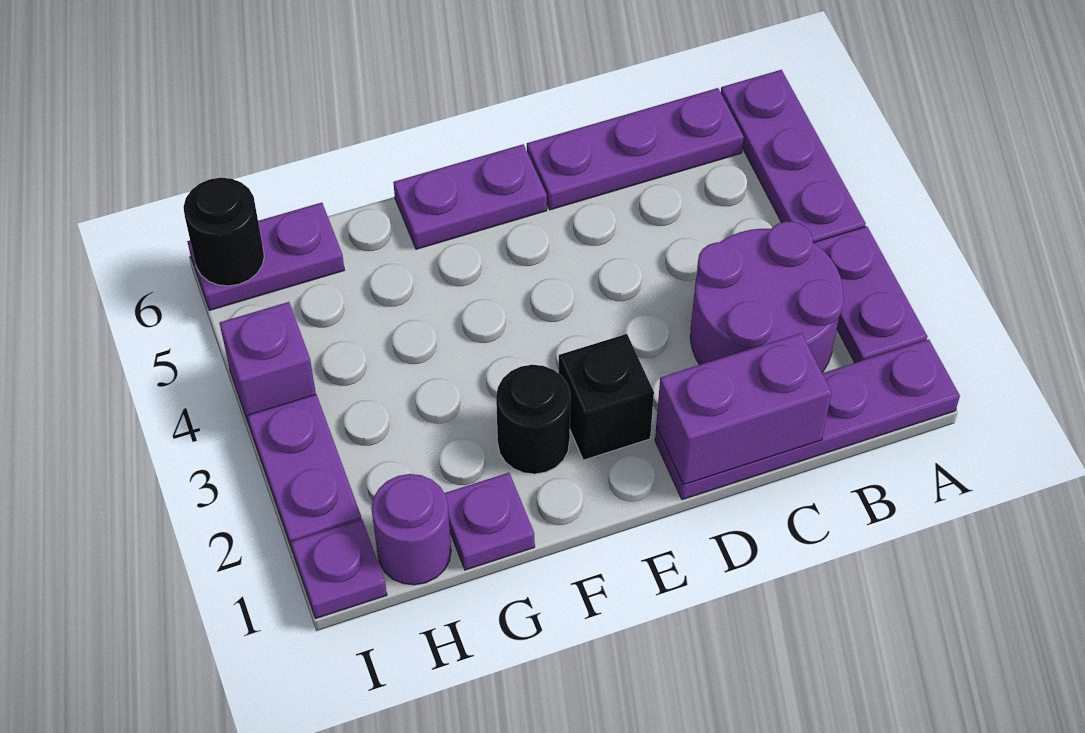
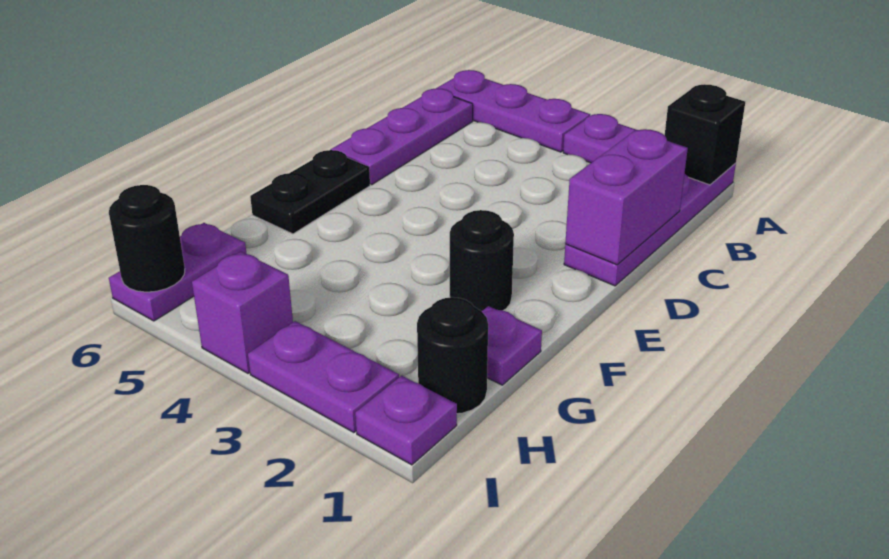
purple round brick B2:C3 level 1 -> none
black brick E2 level 1 -> black brick A1 level 2
purple plate E6:F6 level 1 -> black plate E6:F6 level 1
purple round brick H1 level 1 -> black round brick H1 level 1

